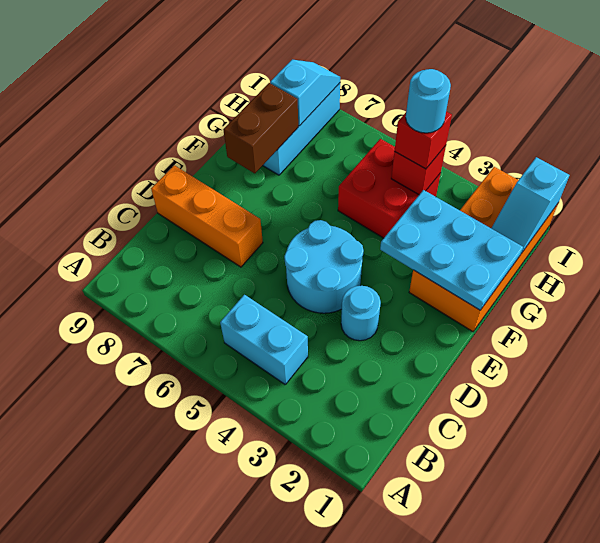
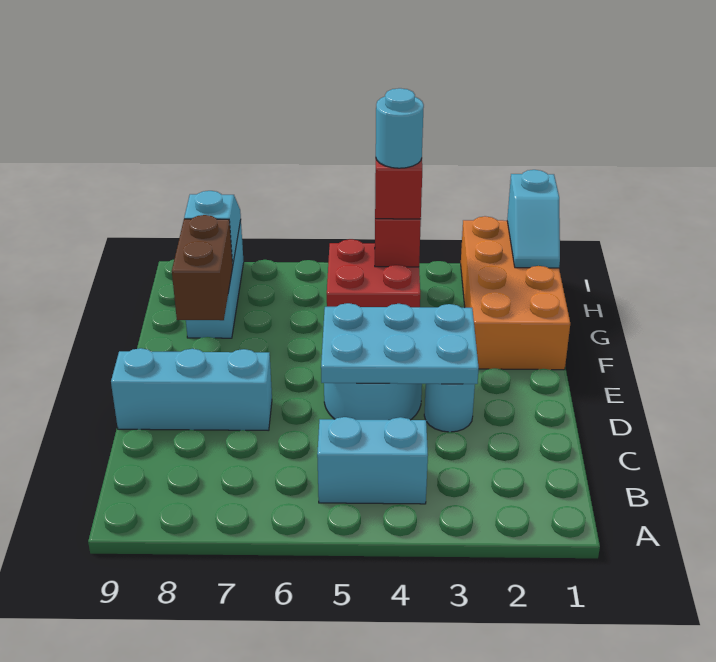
orange brick D7:D9 level 1 -> cyan brick D7:D9 level 1
cyan plate F1:G3 level 2 -> cyan plate D3:E5 level 2

